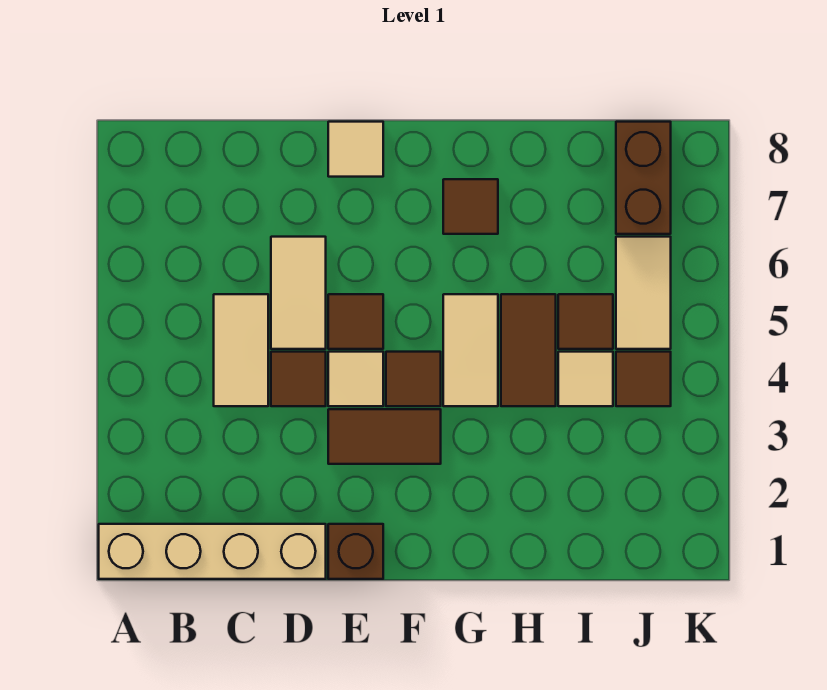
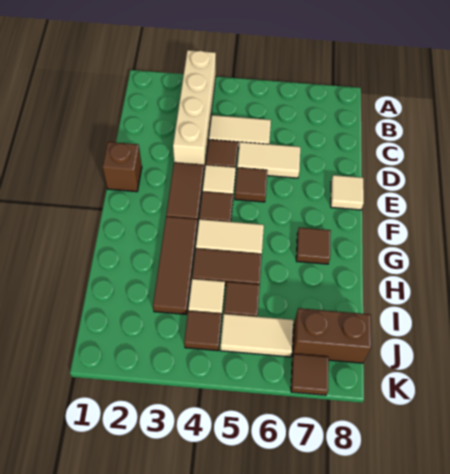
tan brick A1:D1 level 1 -> tan brick A3:D3 level 1
none -> brown tile G3:I3 level 1
none -> brown tile K7 level 1

